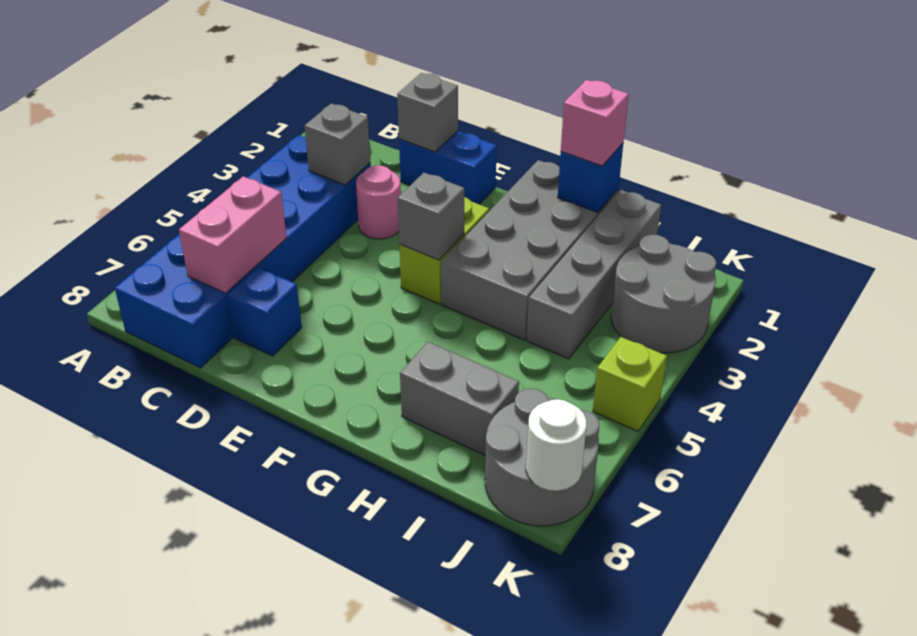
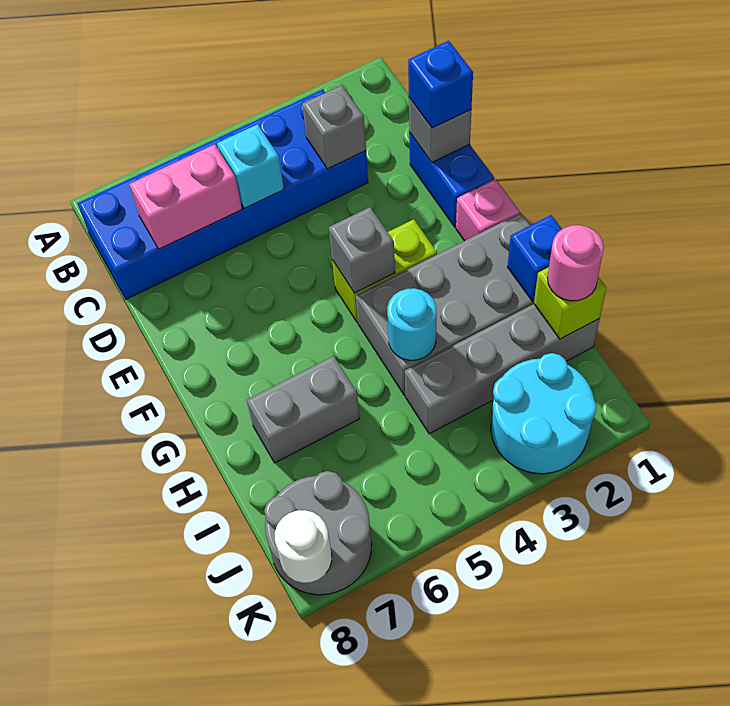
none -> cyan brick C5 level 2
pink round brick D3 level 1 -> pink round brick I1 level 3
blue brick D7 level 1 -> blue brick D1 level 3
pink brick H1 level 3 -> pink brick F1 level 1
none -> cyan round brick H4 level 2
grey brick H7:I7 level 1 -> grey brick H6:H7 level 1
grey round brick J2:K3 level 1 -> cyan round brick J2:K3 level 1
lime brick K5 level 1 -> lime brick I1 level 2

